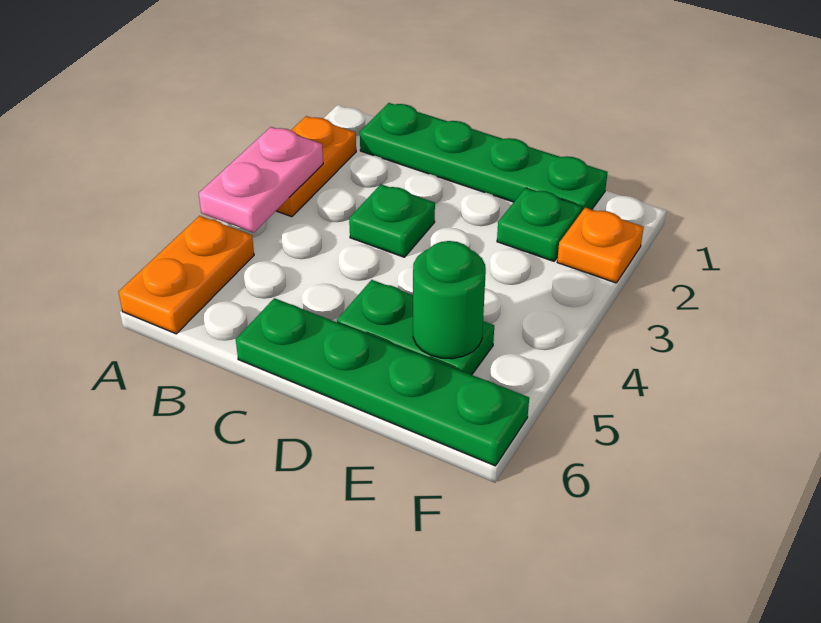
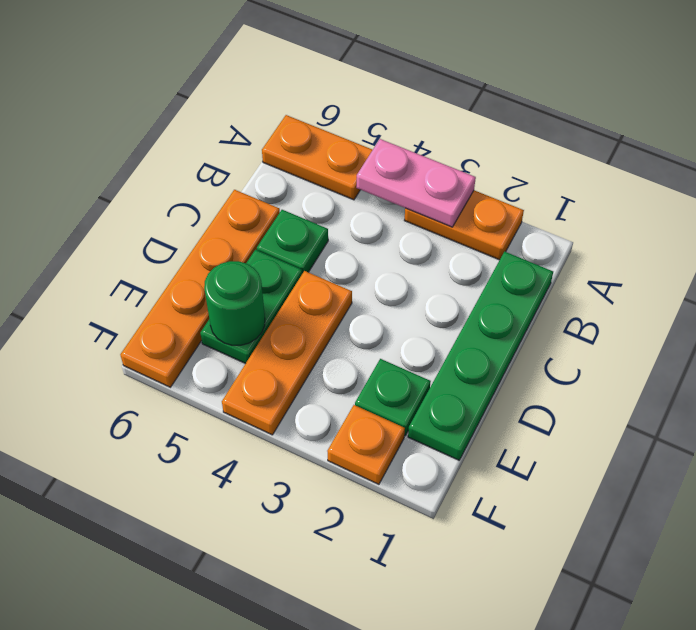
green plate C3 level 1 -> green plate C5 level 1
green plate C6:F6 level 1 -> orange plate C6:F6 level 1
none -> orange plate D4:F4 level 1

